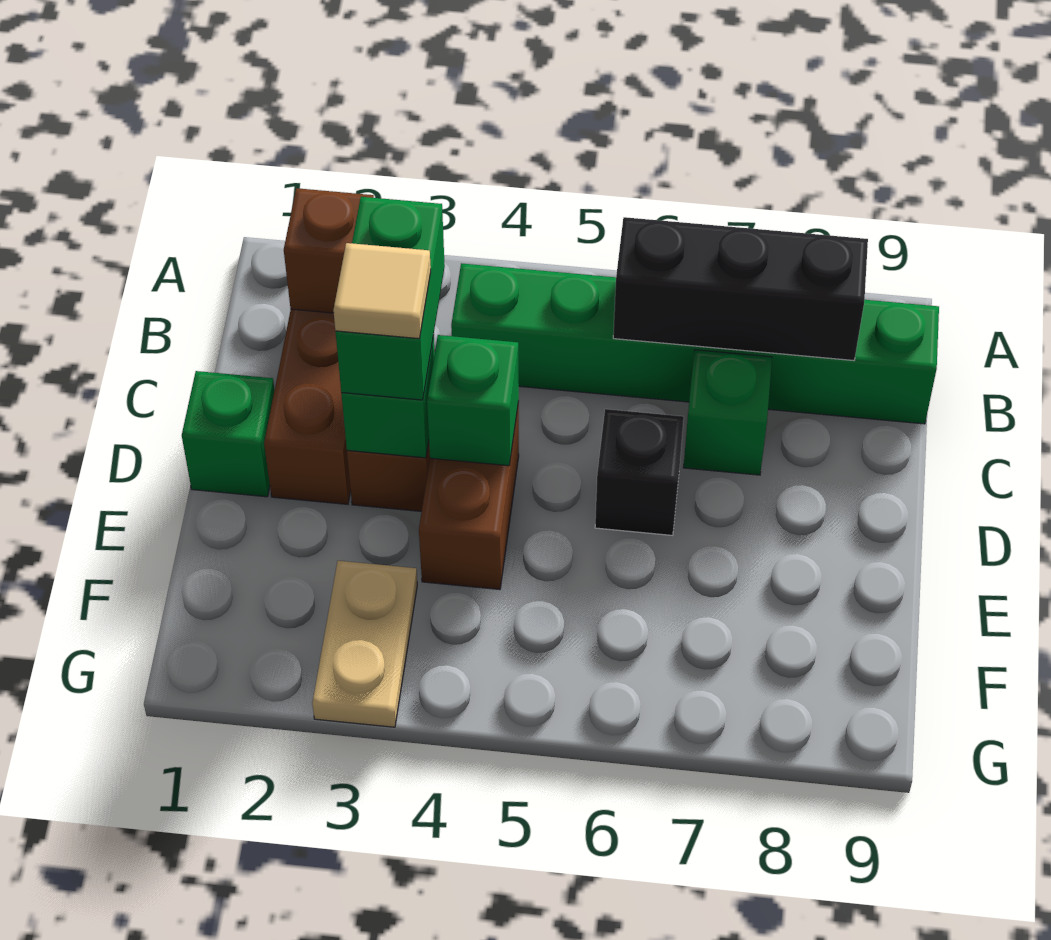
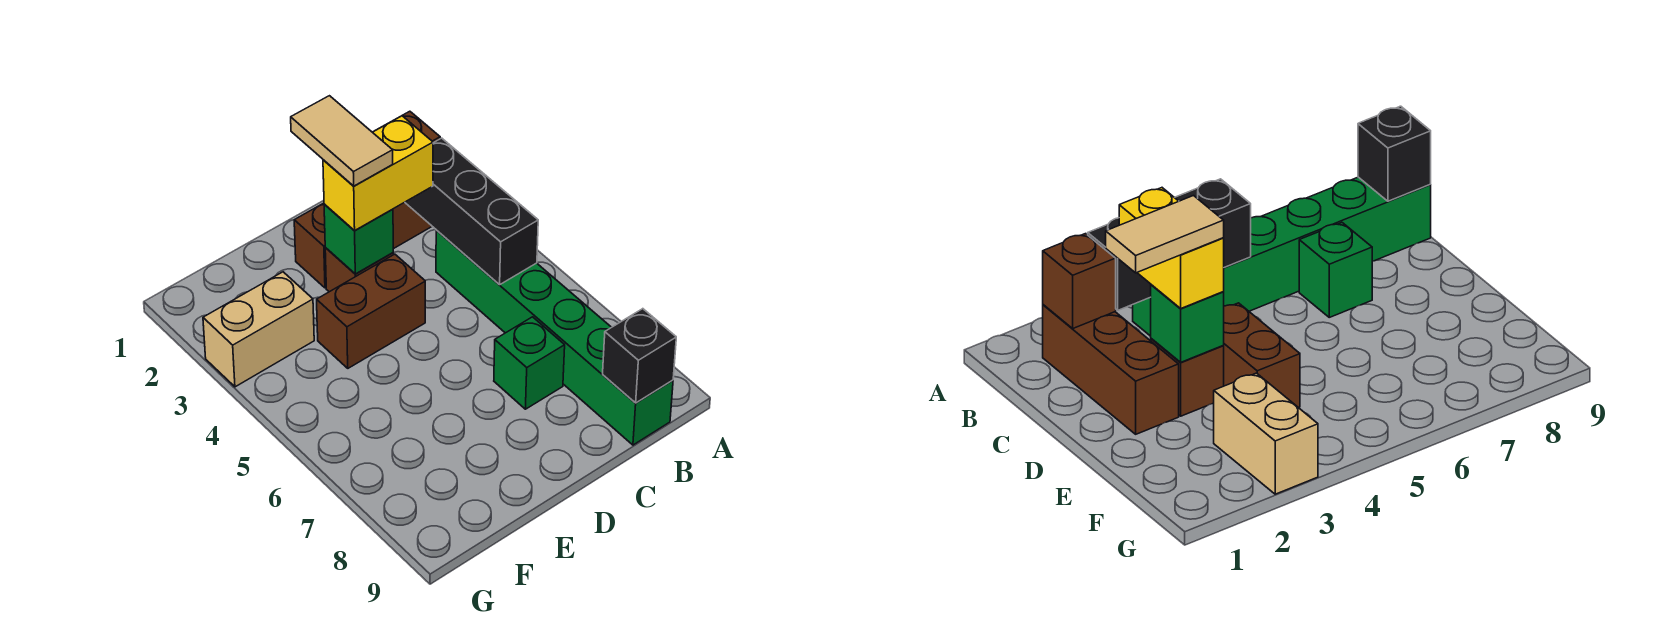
black brick B6:B8 level 2 -> black brick B3:B5 level 2
green brick C3:D3 level 3 -> yellow brick C3:D3 level 3
green brick D1 level 1 -> none
tan tile D3 level 4 -> tan tile D2:D3 level 4
green brick D4 level 2 -> none
black brick D6 level 1 -> black brick B9 level 2
tan plate F3:G3 level 1 -> tan brick F3:G3 level 1

